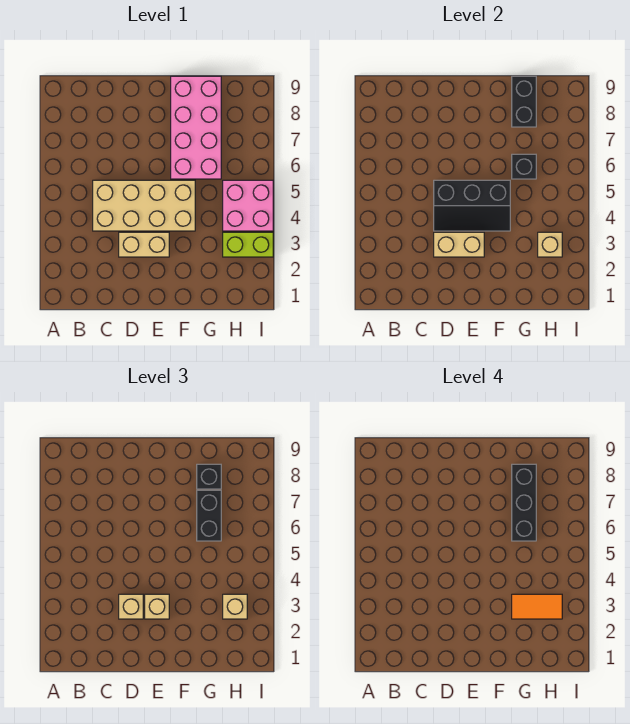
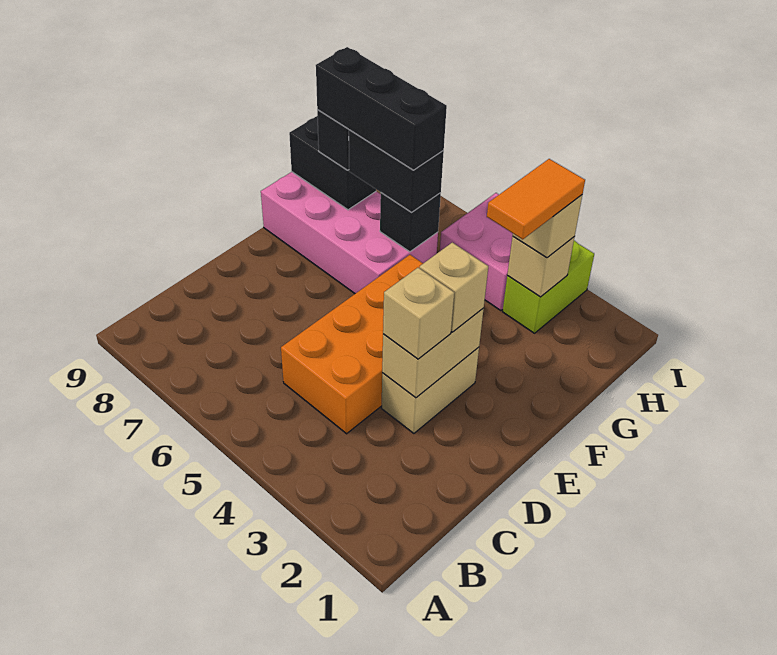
tan brick C4:F5 level 1 -> orange brick C4:F5 level 1
black slope D4:F5 level 2 top 5 -> none

